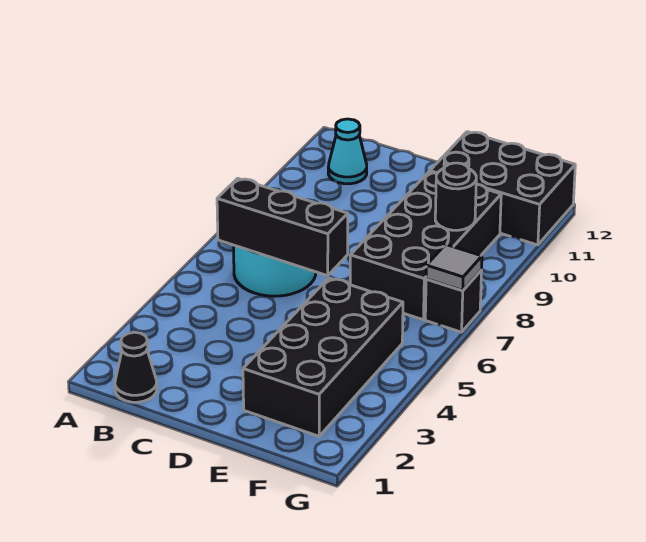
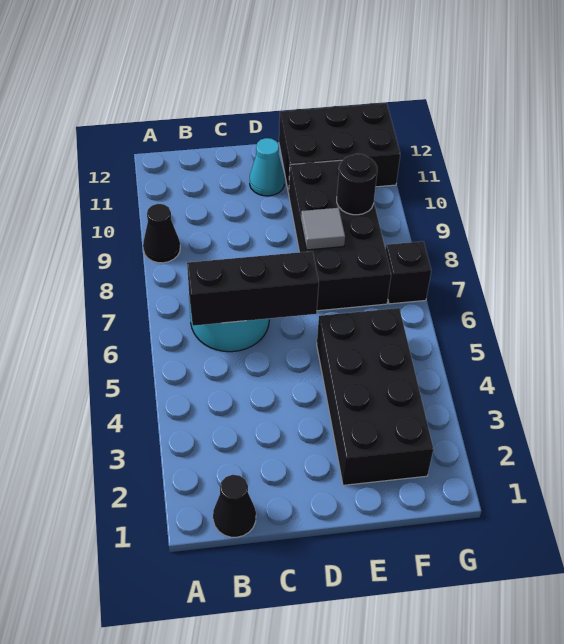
none -> black cone A9 level 1
cyan cone B11 level 1 -> cyan cone D11 level 1
grey tile G7 level 2 -> grey tile E8 level 2

